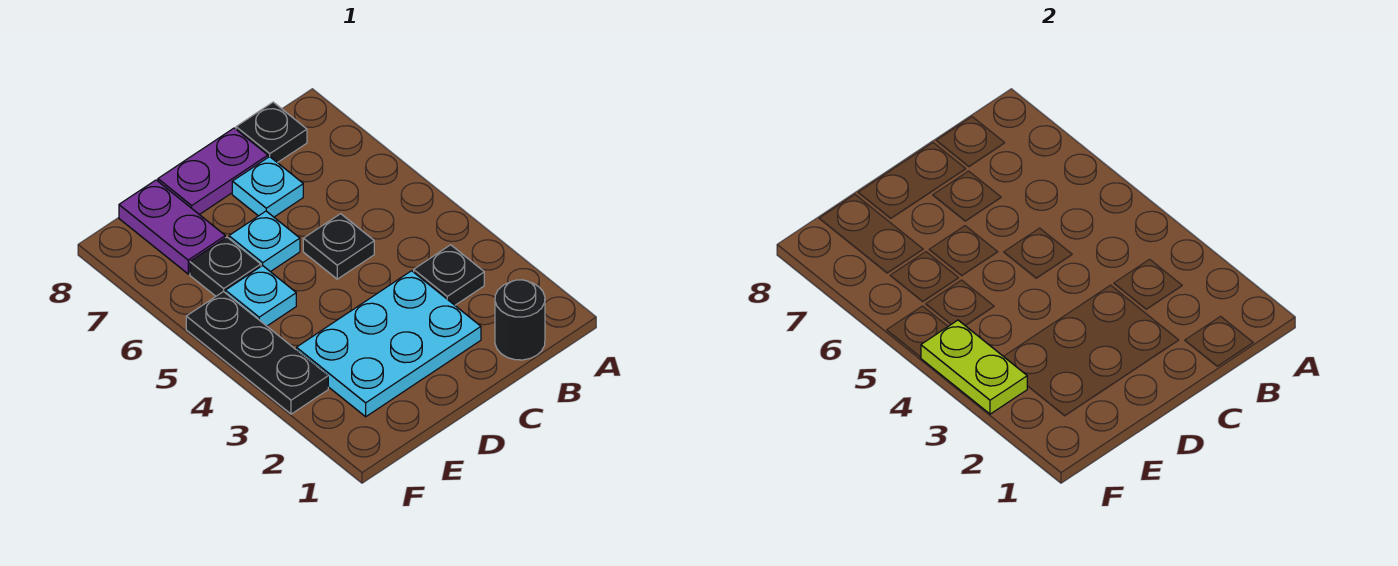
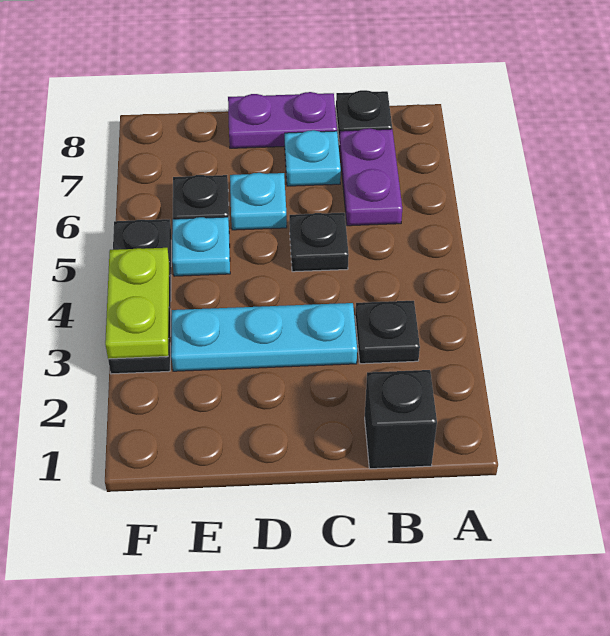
black round brick B1 level 1 -> black brick B1 level 1
cyan plate C2:E3 level 1 -> cyan plate C3:E3 level 1
purple plate E7:E8 level 1 -> purple plate B6:B7 level 1

